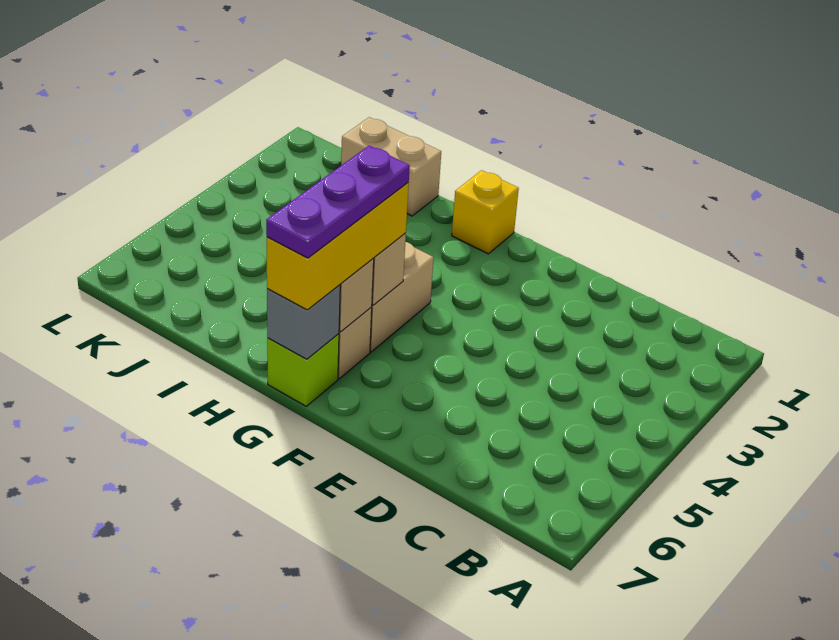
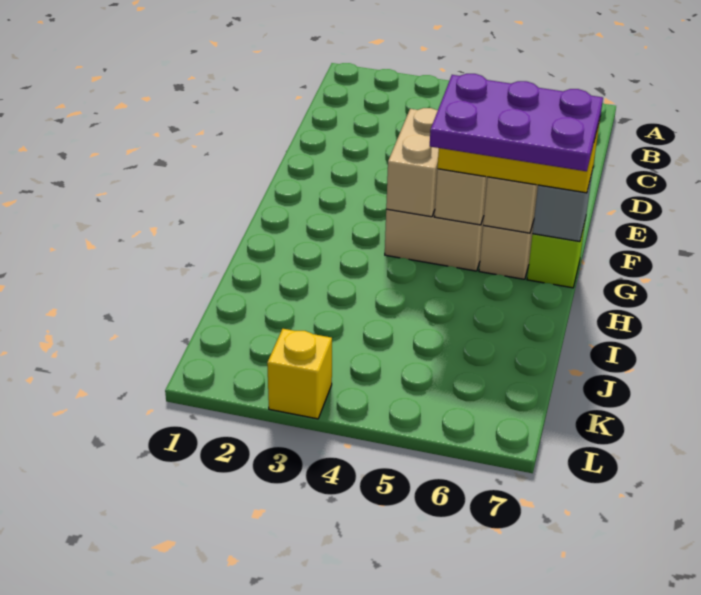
yellow brick G1 level 1 -> yellow brick L3 level 1
purple plate G5:G7 level 4 -> purple plate G5:H7 level 4
tan brick I1:J1 level 1 -> tan brick F4:G4 level 2

